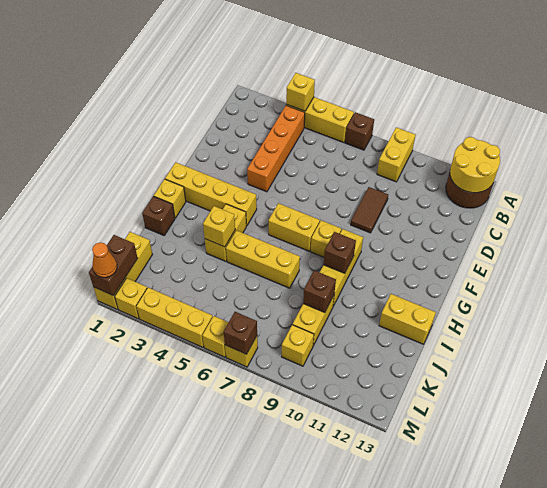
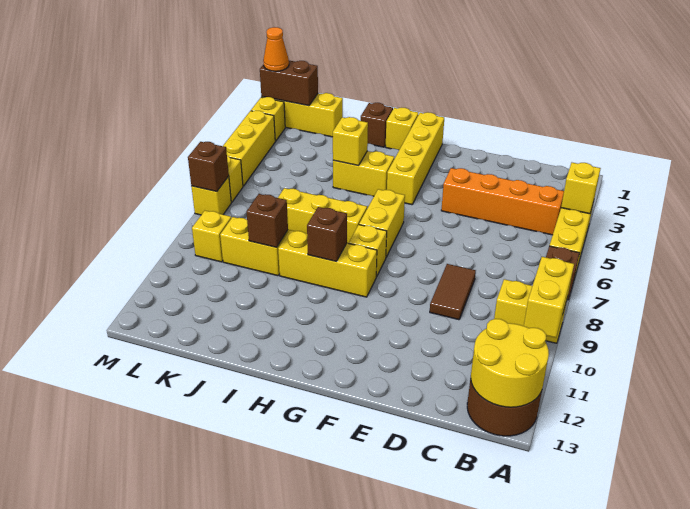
brown tile D9:E9 level 1 -> brown tile D8:D9 level 1
yellow brick I5:I7 level 1 -> yellow brick H7:J7 level 1
yellow brick I12:I13 level 1 -> yellow brick A9:A10 level 2

